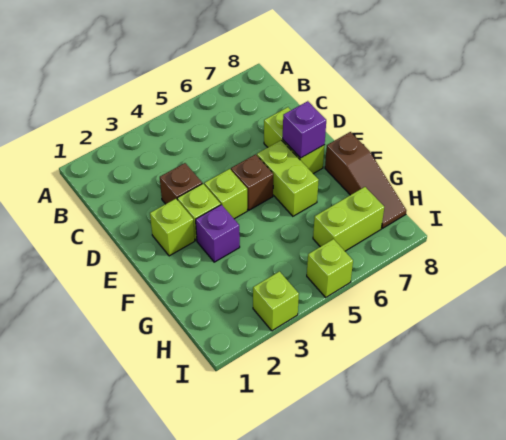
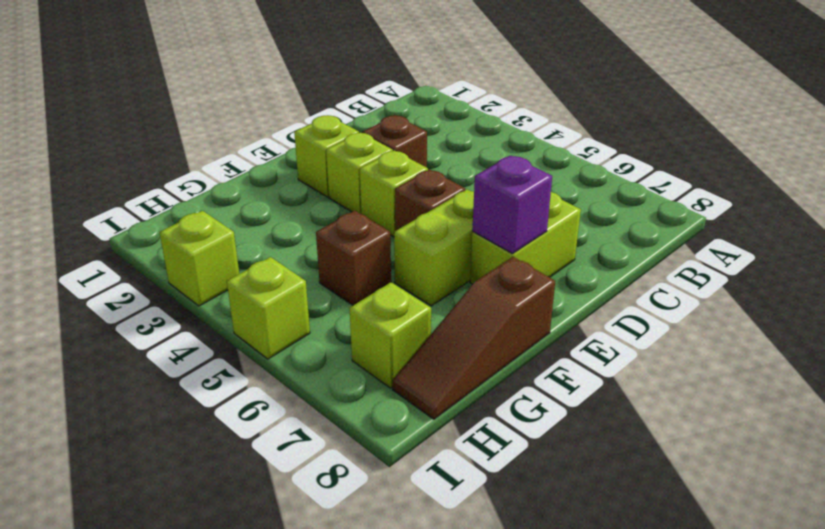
purple brick F3 level 1 -> none
none -> brown brick G5 level 1
lime brick H6:H7 level 1 -> lime brick H7 level 1

